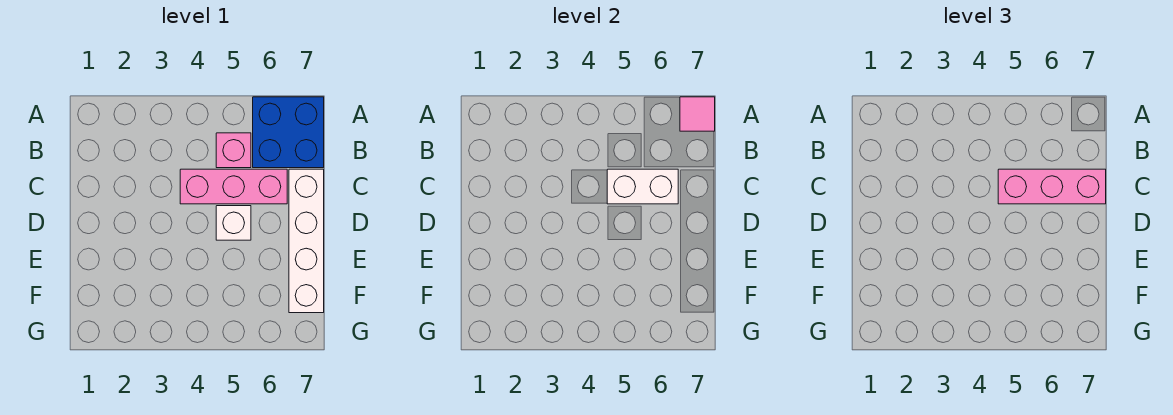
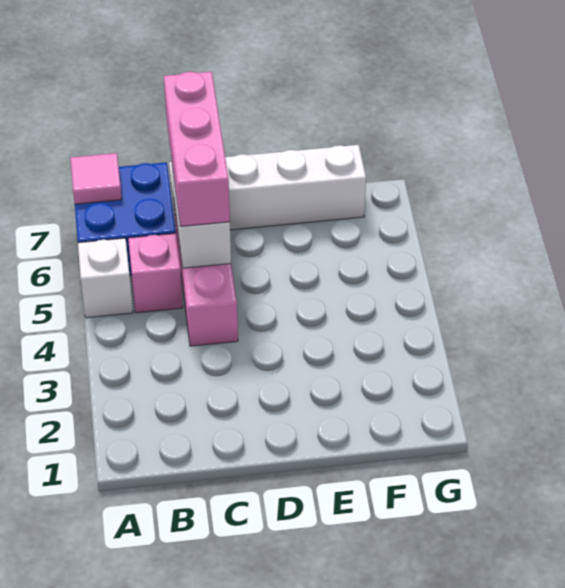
white brick D5 level 1 -> white brick A5 level 1

